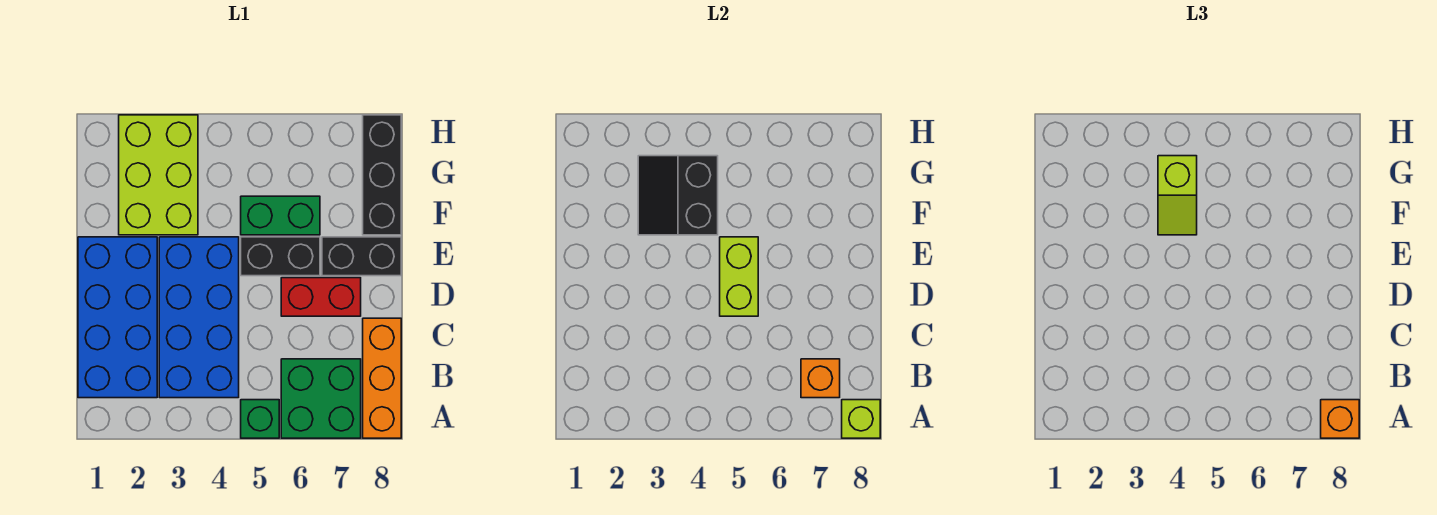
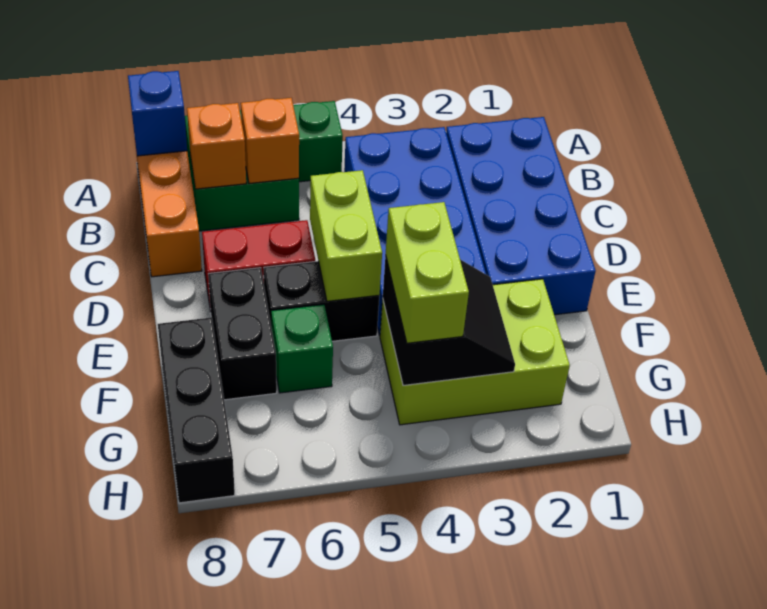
lime brick A8 level 2 -> blue brick A8 level 2
orange brick A8 level 3 -> orange brick B6 level 2
black brick E7:E8 level 1 -> black brick E7:F7 level 1
lime brick F2:H3 level 1 -> lime brick F2:G4 level 1
lime slope F4:G4 level 3 top G -> lime brick F4:G4 level 3
green brick F5:F6 level 1 -> green brick F6 level 1

